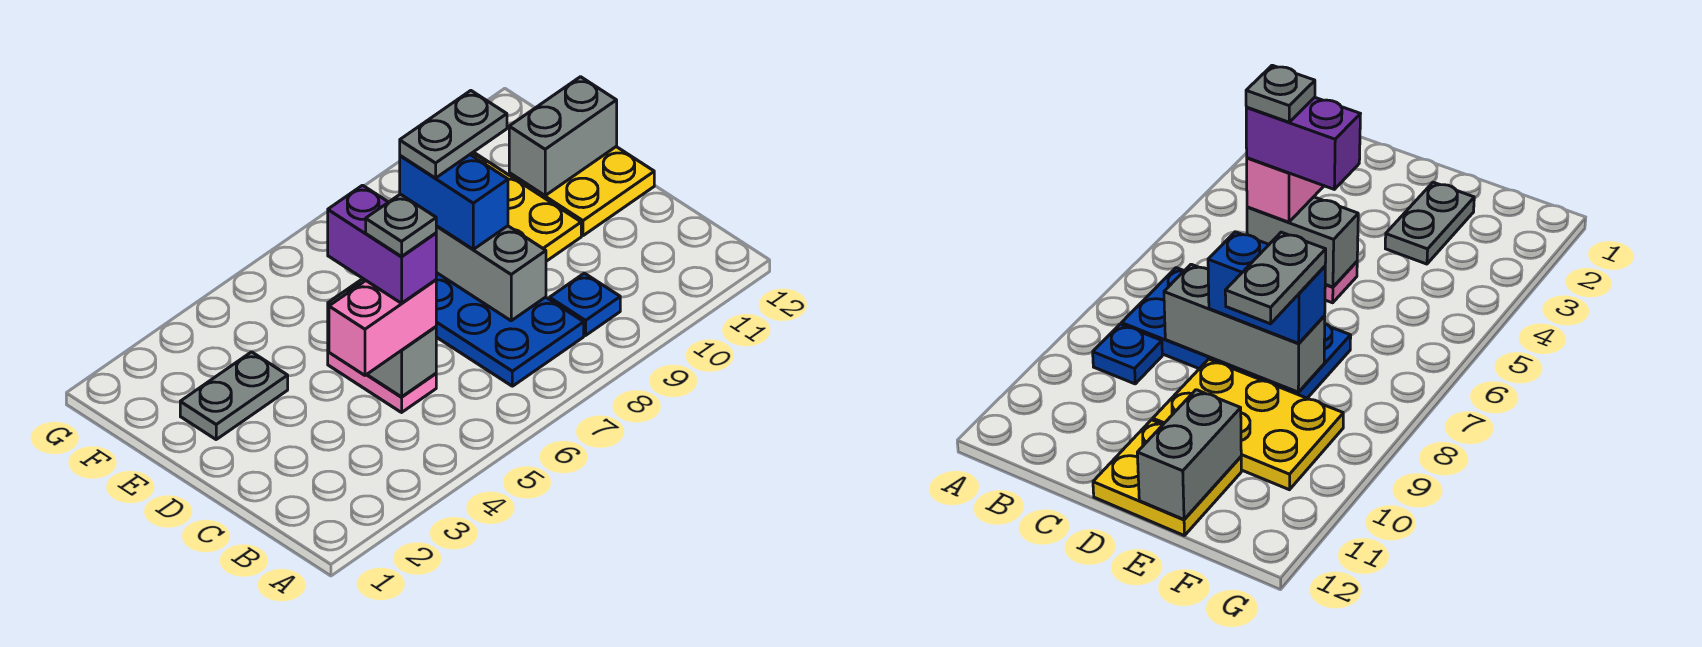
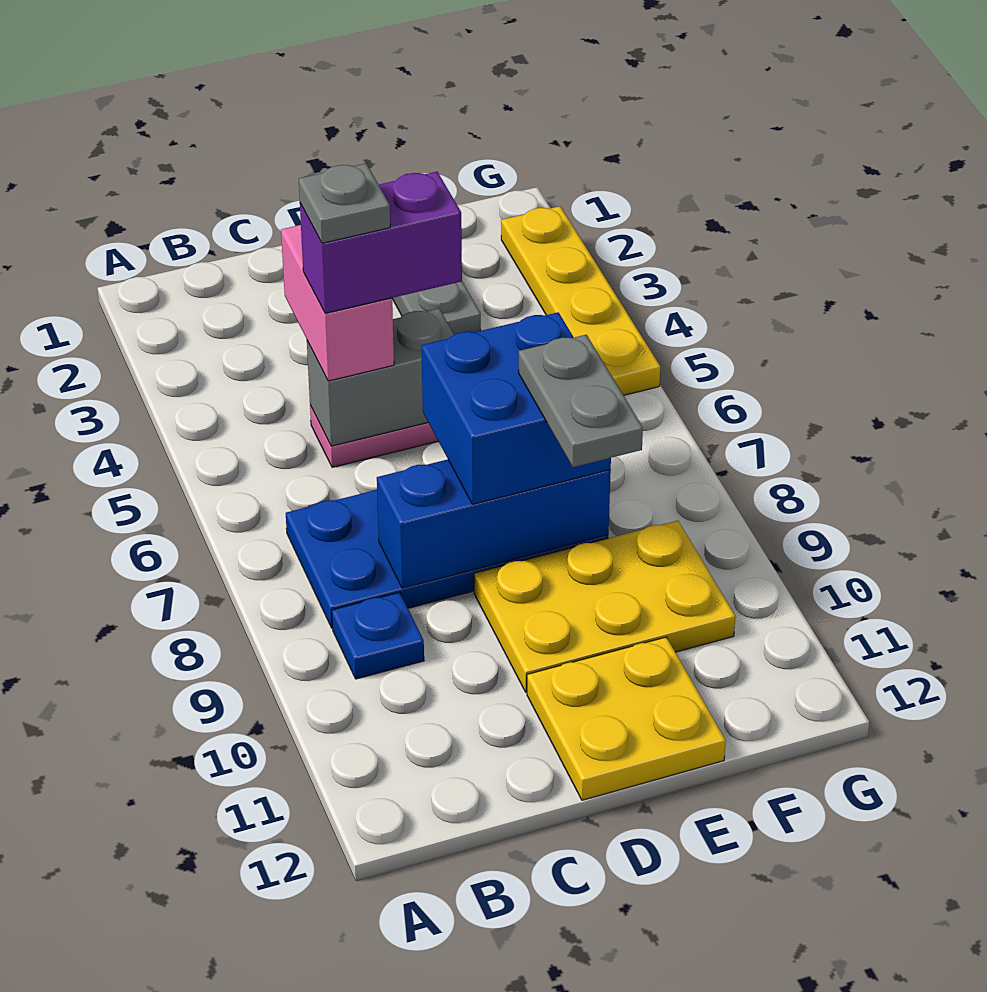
grey brick C8:E8 level 2 -> blue brick C8:E8 level 2
blue brick D8:E8 level 3 -> blue brick D7:E8 level 3
grey brick E11:E12 level 2 -> none
none -> yellow plate G2:G5 level 1

